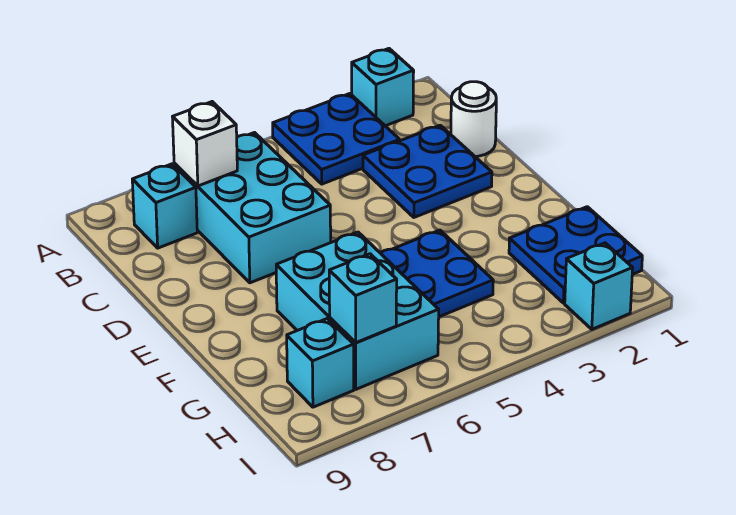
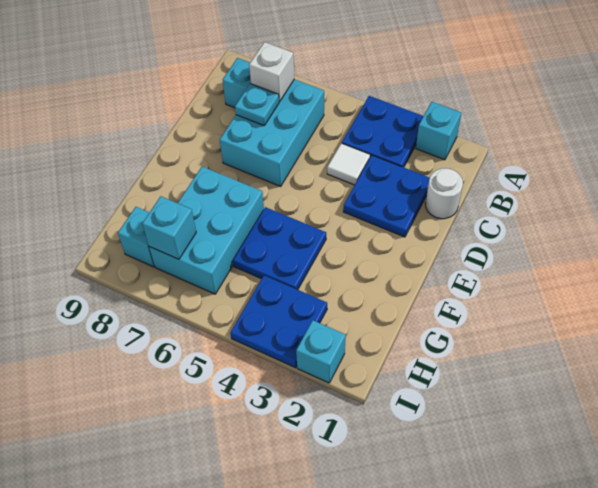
none -> white tile C4 level 1
none -> cyan plate C7 level 2
blue plate G1:H2 level 1 -> blue plate H3:I4 level 1

